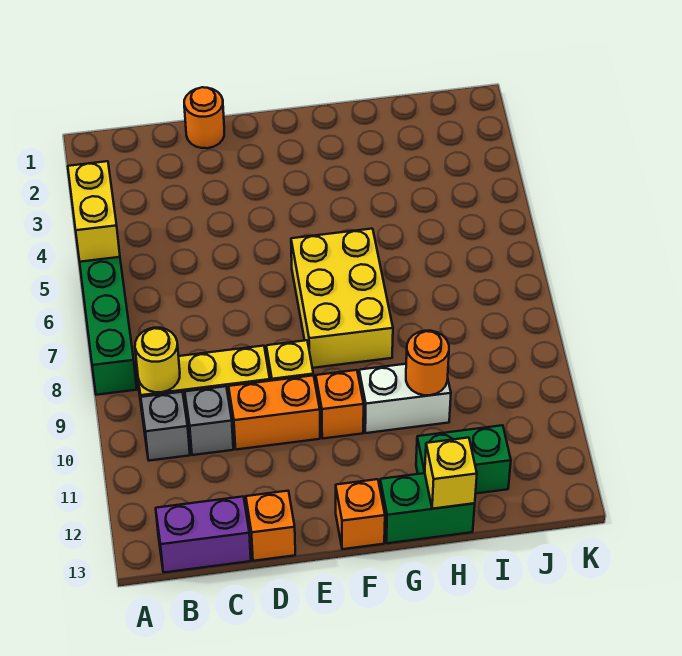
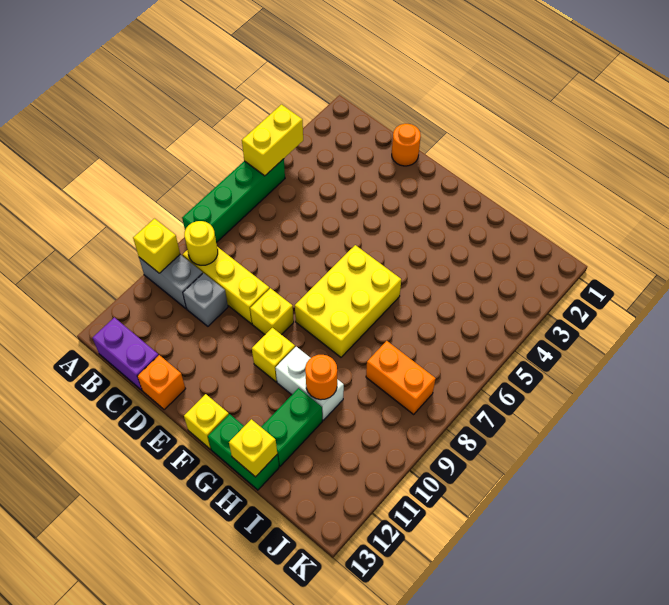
none -> yellow brick A10 level 2
grey brick B10 level 1 -> grey brick A10:B10 level 1
orange brick D10:E10 level 1 -> orange brick I8:J8 level 1
orange brick F10 level 1 -> yellow brick F10 level 1
orange brick F13 level 1 -> yellow brick F13 level 1
green brick H12:I12 level 1 -> green brick H11:H12 level 1

